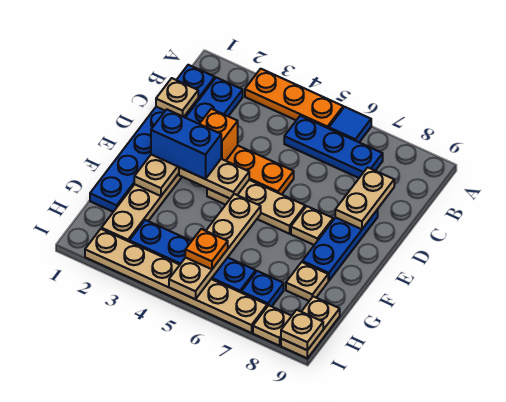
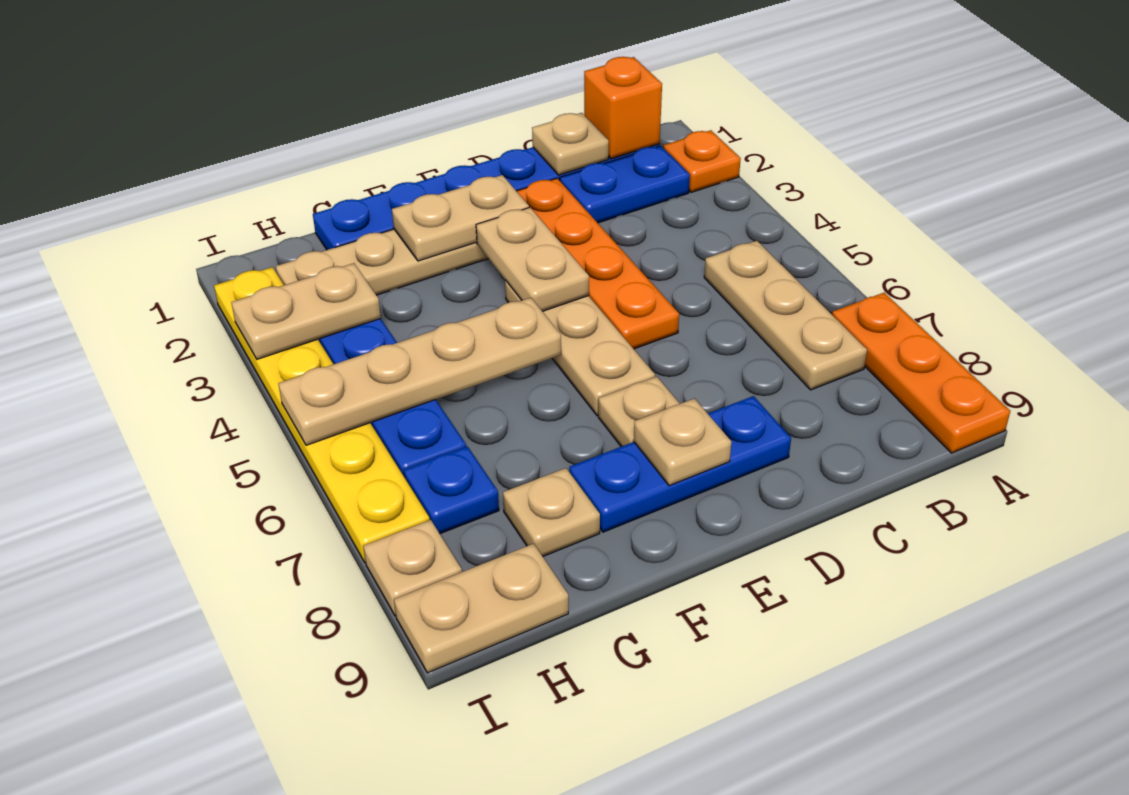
orange plate A3:A5 level 1 -> orange plate A7:A9 level 1
blue tile A6 level 1 -> none
blue plate B5:B7 level 1 -> tan plate B5:B7 level 1
tan plate C8:D8 level 2 -> tan plate H3:I3 level 2
orange brick D3 level 2 -> orange brick B1 level 2
blue brick E2:E3 level 3 -> none
orange plate H5 level 3 -> orange plate A2 level 1
tan plate I2:I7 level 1 -> yellow plate I2:I7 level 1
tan plate I9 level 2 -> tan plate E8 level 2

